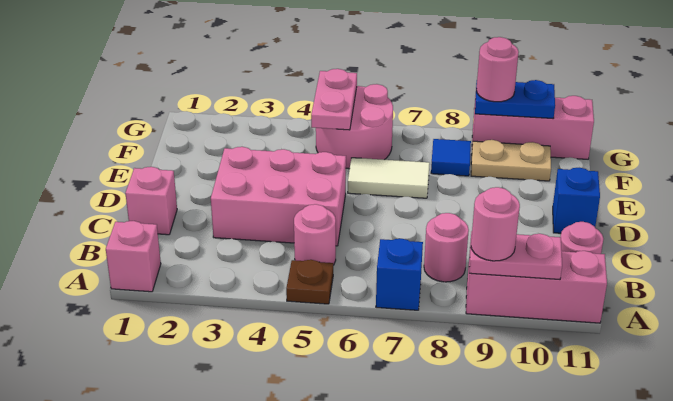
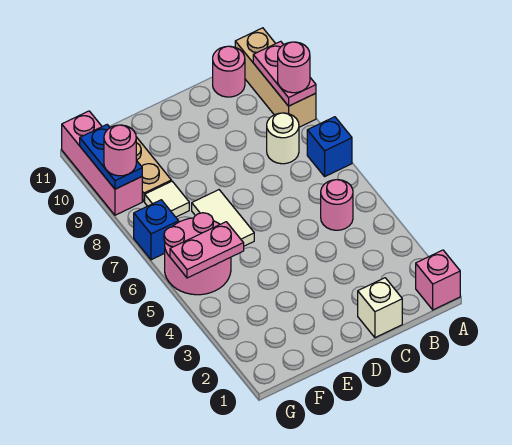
brown plate A5 level 1 -> none
pink brick A9:A11 level 1 -> tan brick A9:A11 level 1
pink round brick B8 level 1 -> white round brick B8 level 1
pink brick C1 level 1 -> white brick C1 level 1
pink brick C3:D5 level 1 -> none
blue brick D11 level 1 -> blue brick G7 level 1
blue tile F8 level 1 -> white tile F8 level 1

